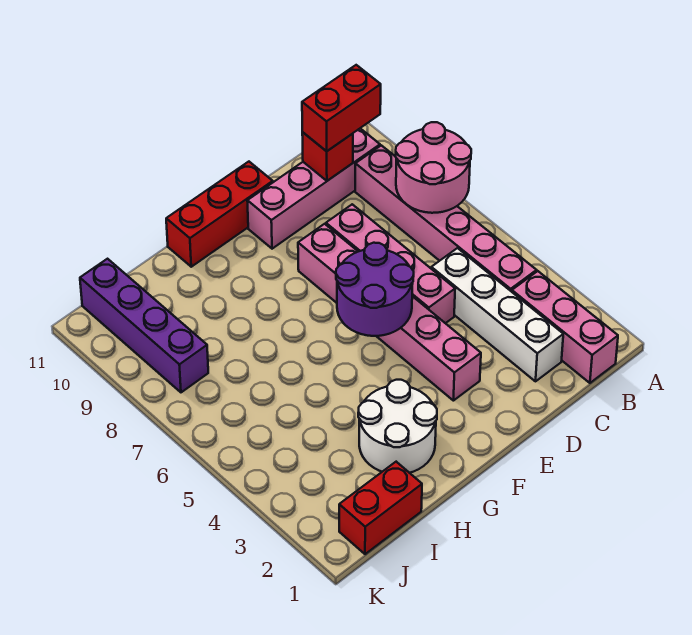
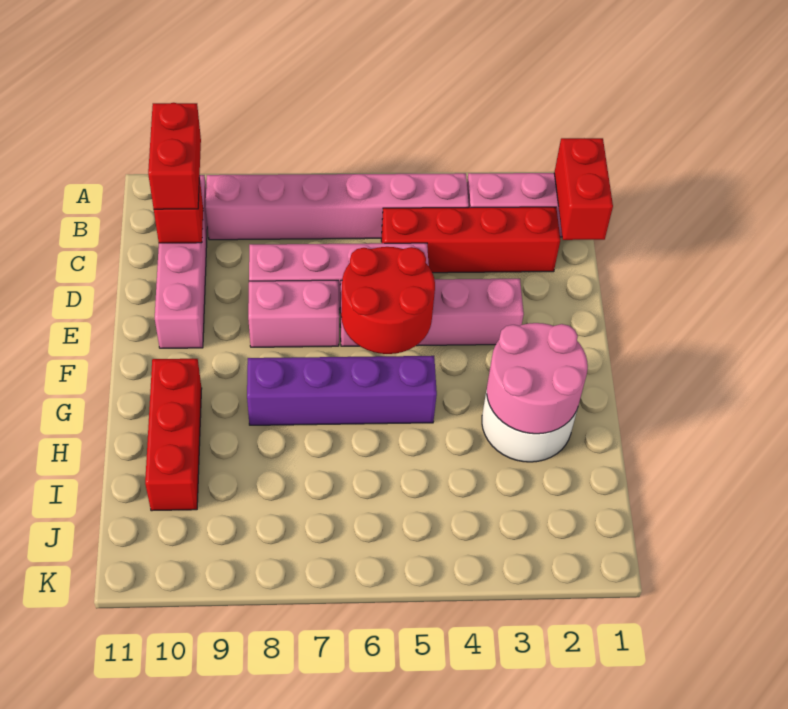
pink round brick A7:B8 level 2 -> pink round brick G2:H3 level 2
white brick C2:C5 level 1 -> red brick C2:C5 level 1
purple round brick E5:F6 level 2 -> red round brick E5:F6 level 2
red brick E11:G11 level 1 -> red brick G10:I10 level 1
red brick I1:J1 level 1 -> red brick B1:C1 level 2
purple brick J8:J11 level 1 -> purple brick G5:G8 level 1

